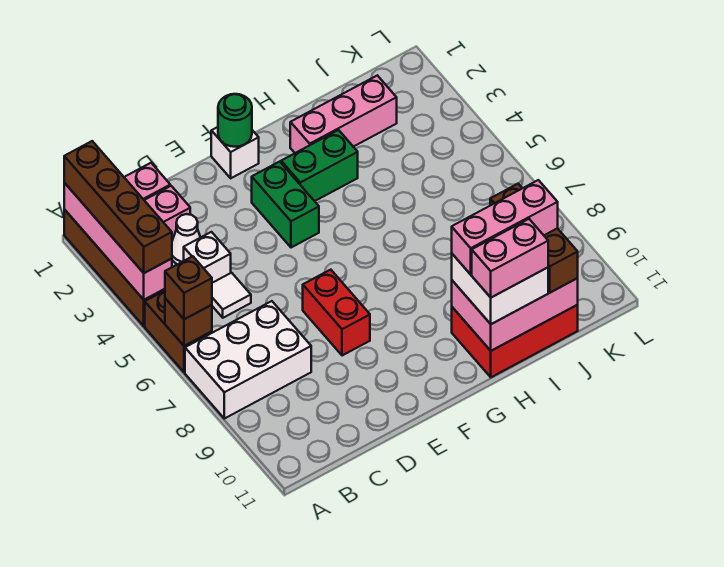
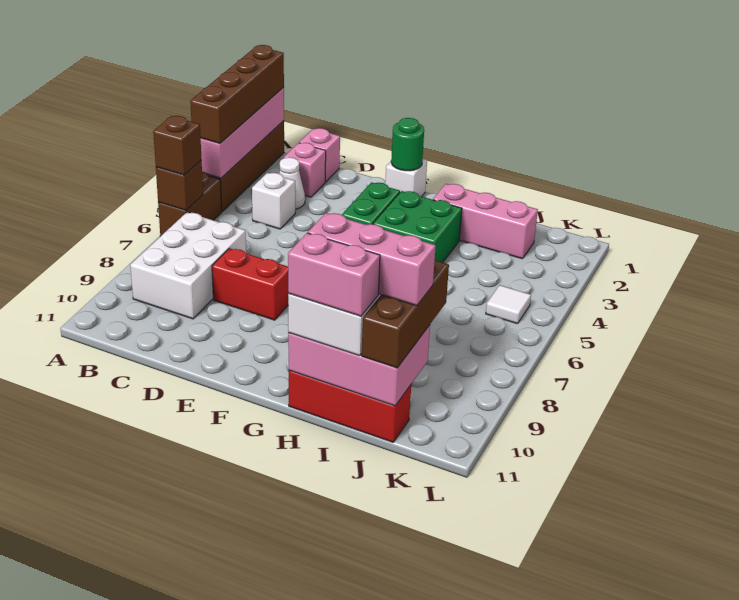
white brick A7:C8 level 1 -> white brick B7:C9 level 1
white tile C5 level 1 -> white tile K5 level 1
red brick E7:E8 level 1 -> red brick D8:E8 level 1
green brick G3:H3 level 1 -> green brick G3:H4 level 1
red brick H10:J11 level 1 -> red brick H11:J11 level 1

